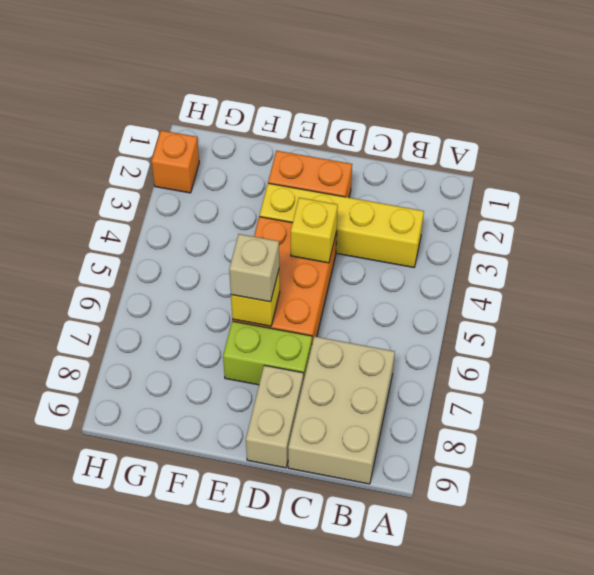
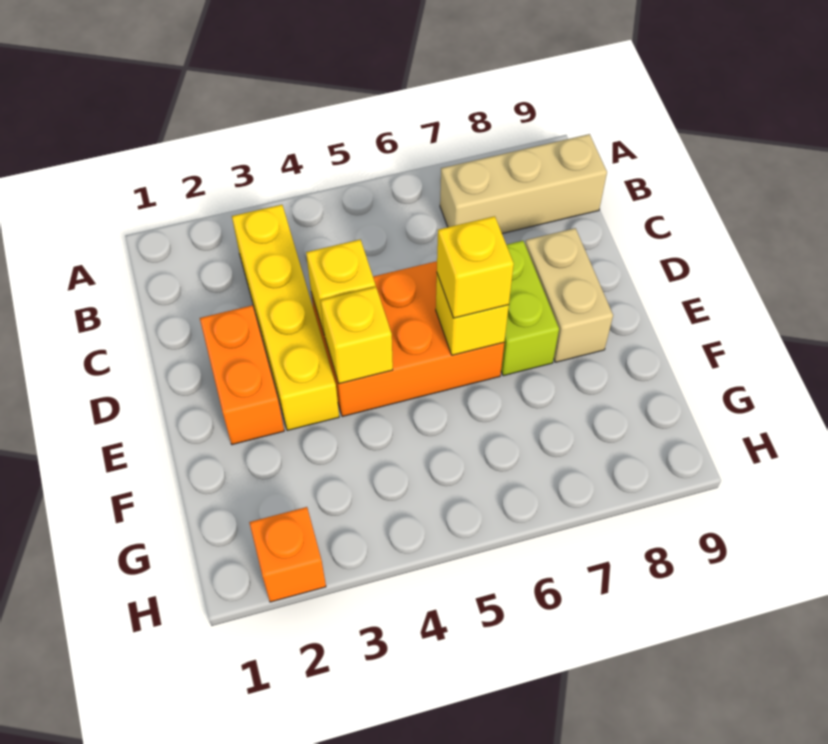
tan brick B7:C9 level 1 -> tan brick B7:B9 level 1
tan brick D8:D9 level 1 -> tan brick D8:E8 level 1
none -> yellow brick E4 level 2
tan brick E6 level 3 -> yellow brick E6 level 3

